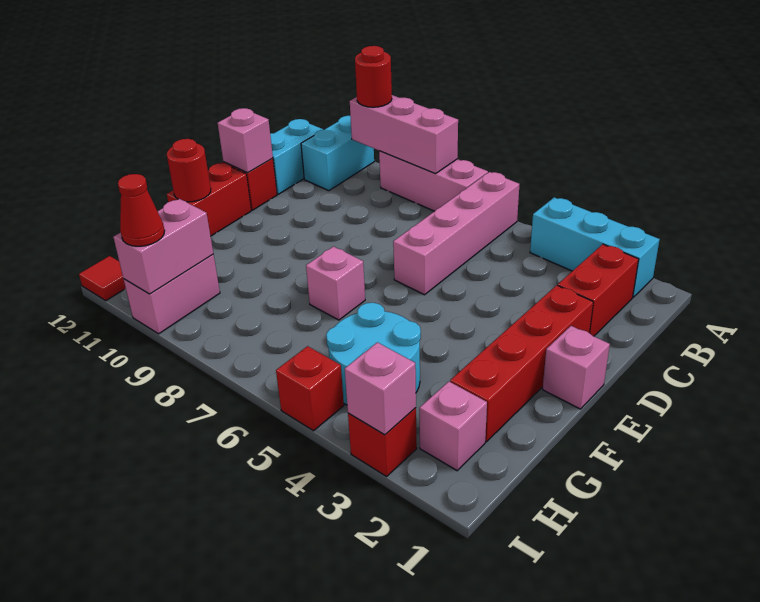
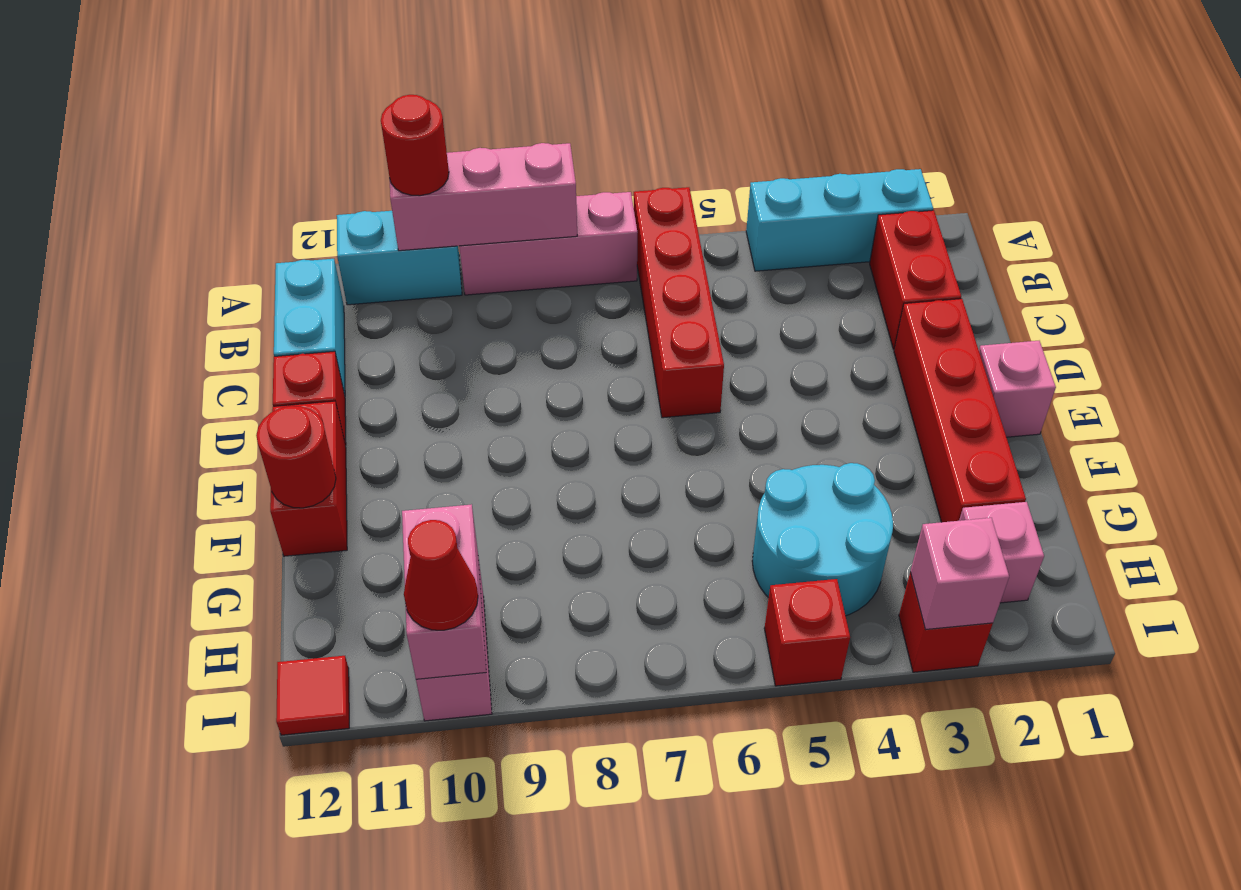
pink brick A6:D6 level 1 -> red brick A6:D6 level 1
cyan brick A11:B11 level 1 -> cyan brick A10:A11 level 1
pink brick D12 level 2 -> none
pink brick F7 level 1 -> none

